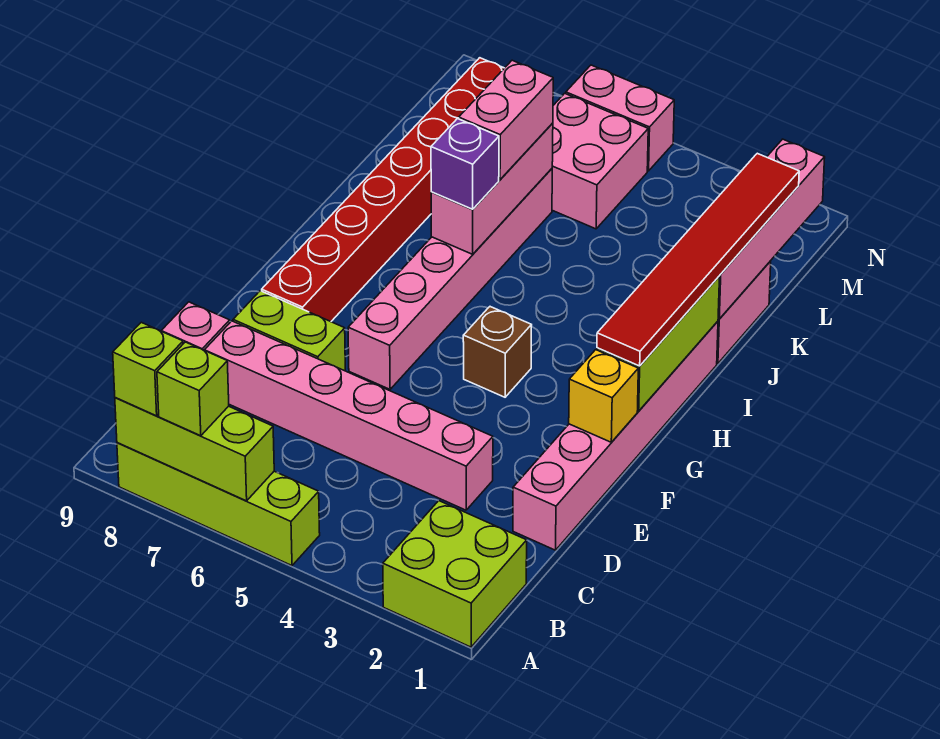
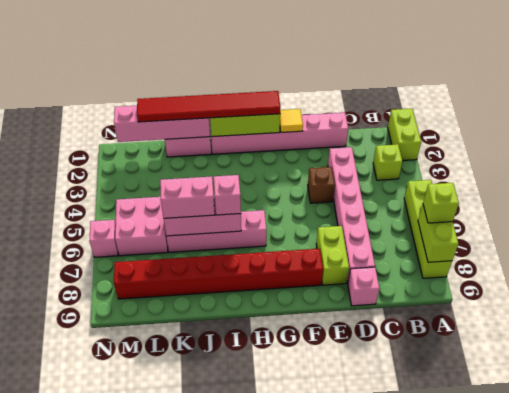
lime brick A1:B2 level 1 -> lime brick A1:A2 level 1
lime brick A6:A8 level 2 -> lime brick A7:A8 level 2
lime brick A8 level 3 -> lime brick B3 level 1
yellow brick F1 level 2 -> yellow tile F1 level 2
pink brick F6:K6 level 1 -> pink brick H6:K6 level 1
brown brick G4 level 1 -> brown brick E4 level 1
purple brick I6 level 3 -> pink brick I6 level 3
pink brick N5:N6 level 1 -> pink brick N6 level 1

